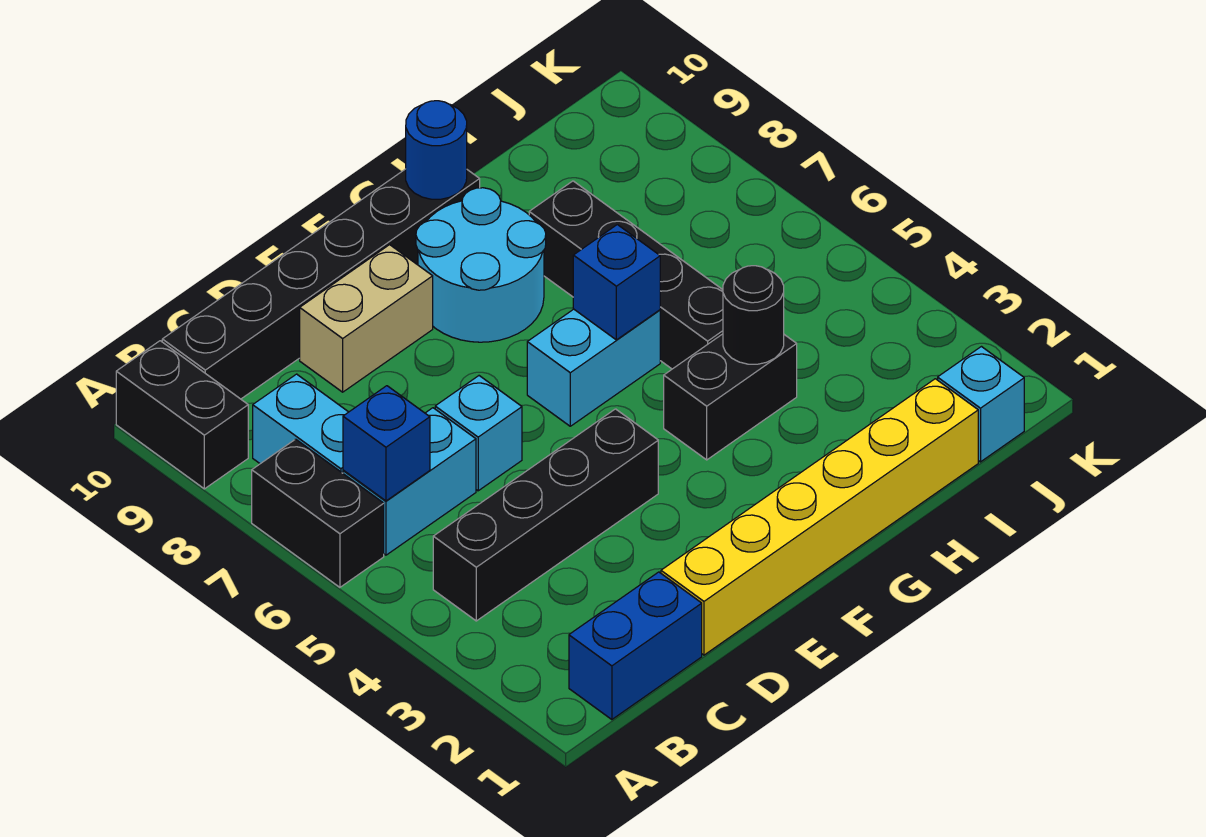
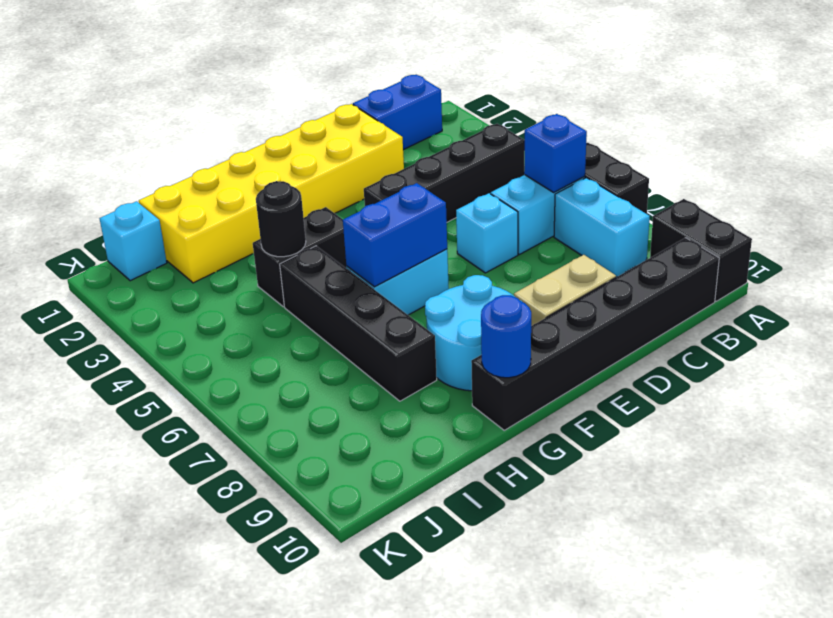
yellow brick D1:I1 level 1 -> yellow brick D1:I2 level 1
blue brick G6 level 2 -> blue brick F6:G6 level 2

